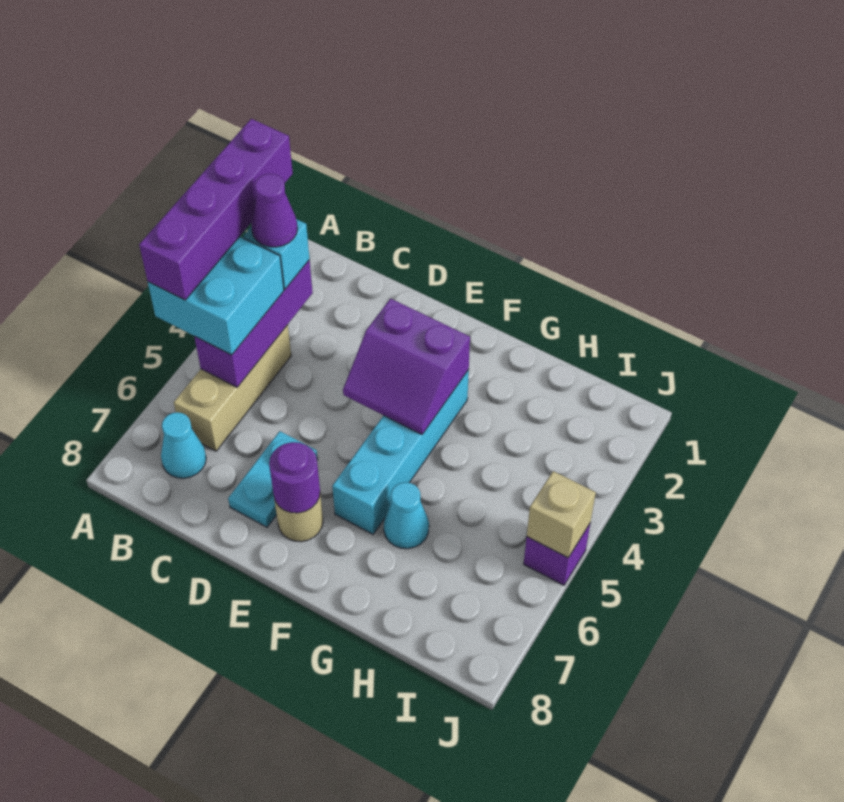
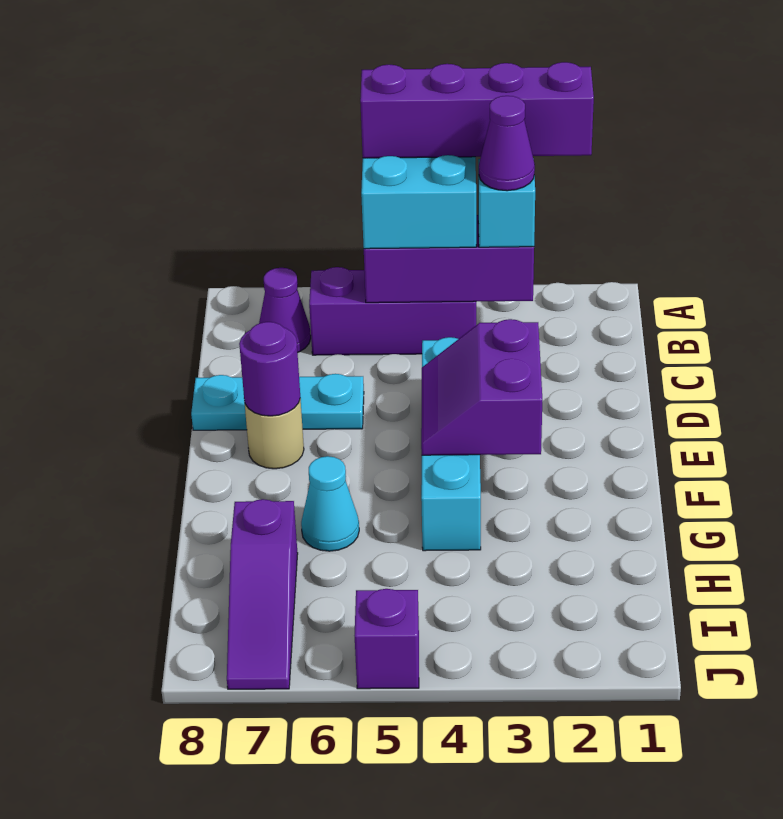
tan brick B4:B6 level 1 -> purple brick B4:B6 level 1
cyan cone B7 level 1 -> purple cone B7 level 1
cyan plate D6:D7 level 1 -> cyan plate D6:D8 level 1
cyan brick F3:F6 level 1 -> cyan brick D4:G4 level 1
none -> purple slope H7:J7 level 1 top H
tan brick J5 level 2 -> none

